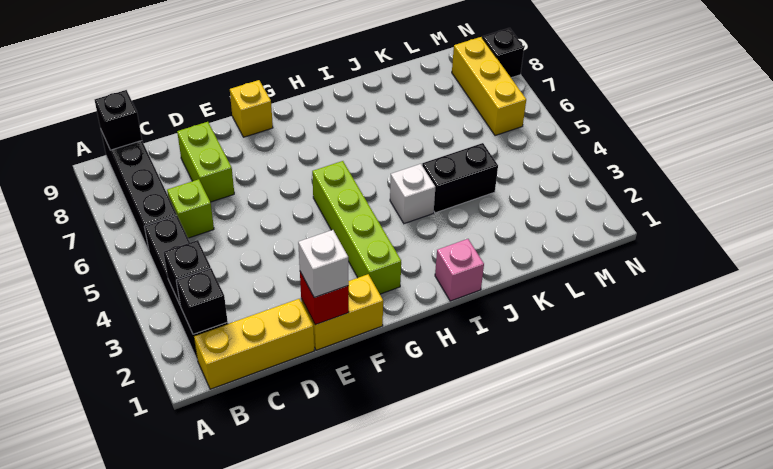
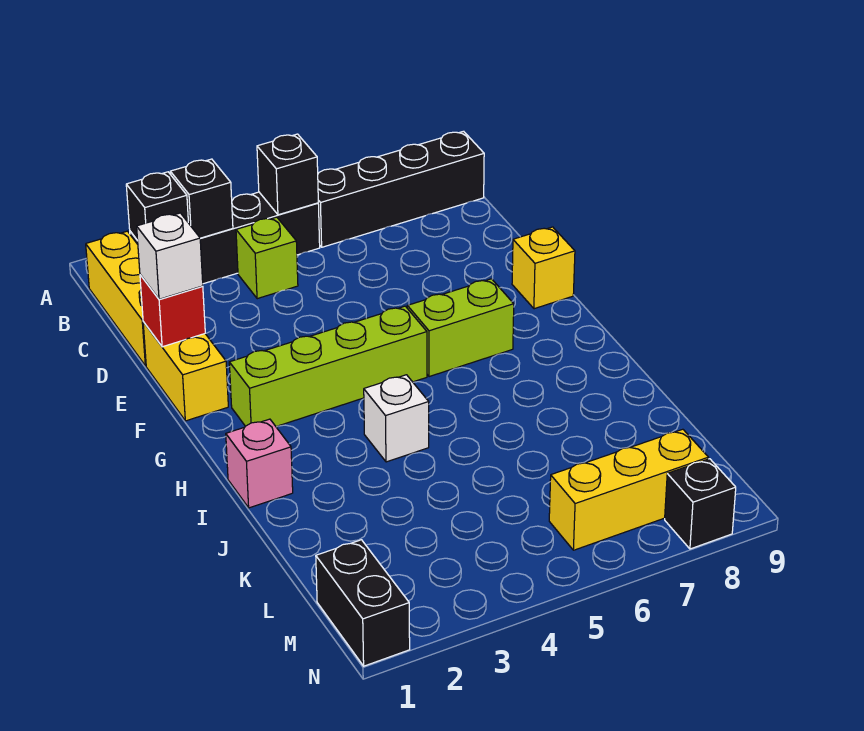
black brick B9 level 2 -> black brick B5 level 2
lime brick C6 level 1 -> lime brick C4 level 1
lime brick D7:D8 level 1 -> lime brick G6:G7 level 1
black brick J4:K4 level 1 -> black brick M1:N1 level 1

